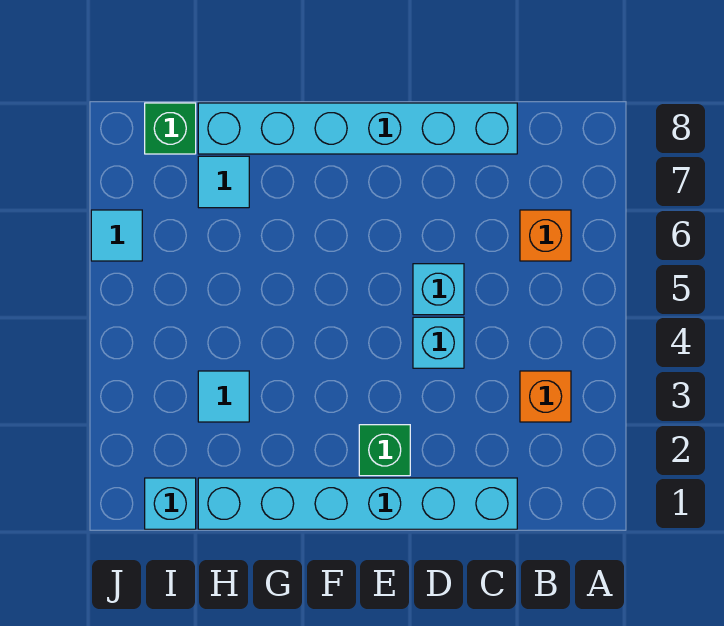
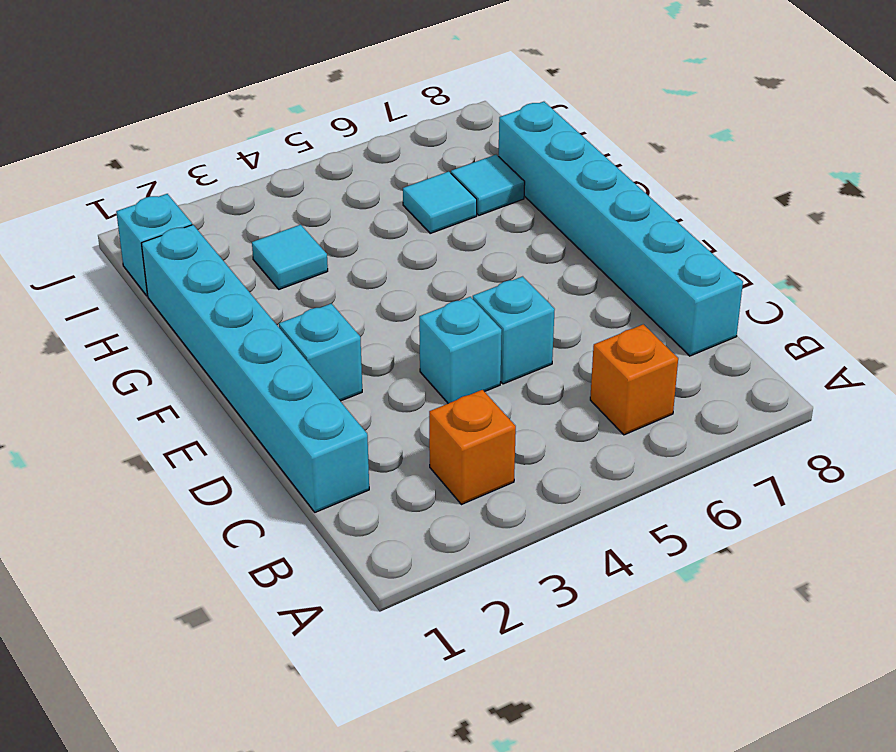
green brick E2 level 1 -> cyan brick E2 level 1
green brick I8 level 1 -> none
cyan tile J6 level 1 -> cyan tile H6 level 1

